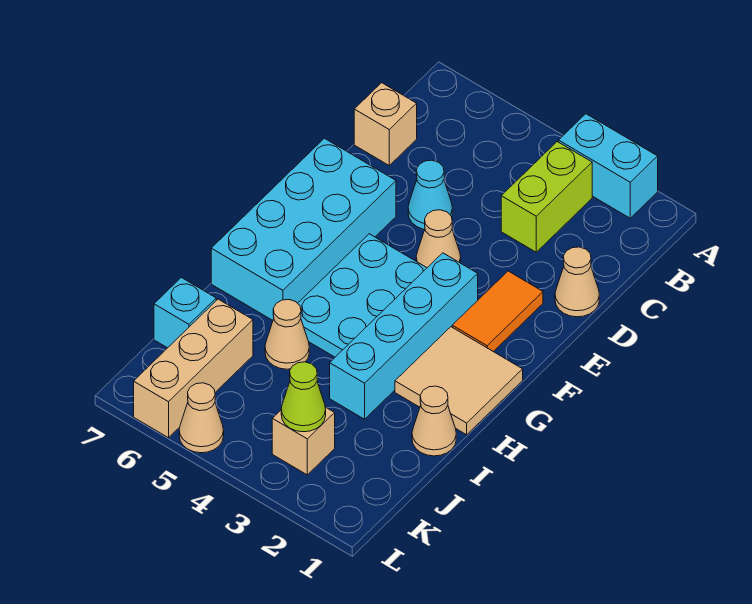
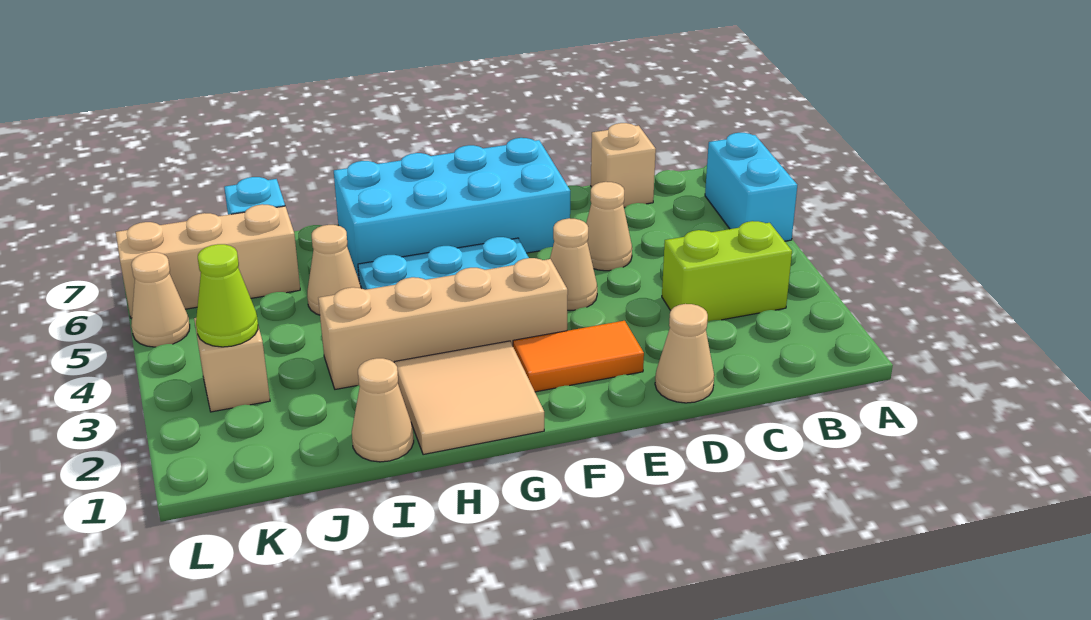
cyan brick A2:A3 level 1 -> cyan brick A5:A6 level 1
cyan cone D5 level 1 -> tan cone D5 level 1
cyan brick F3:I3 level 1 -> tan brick F3:I3 level 1

